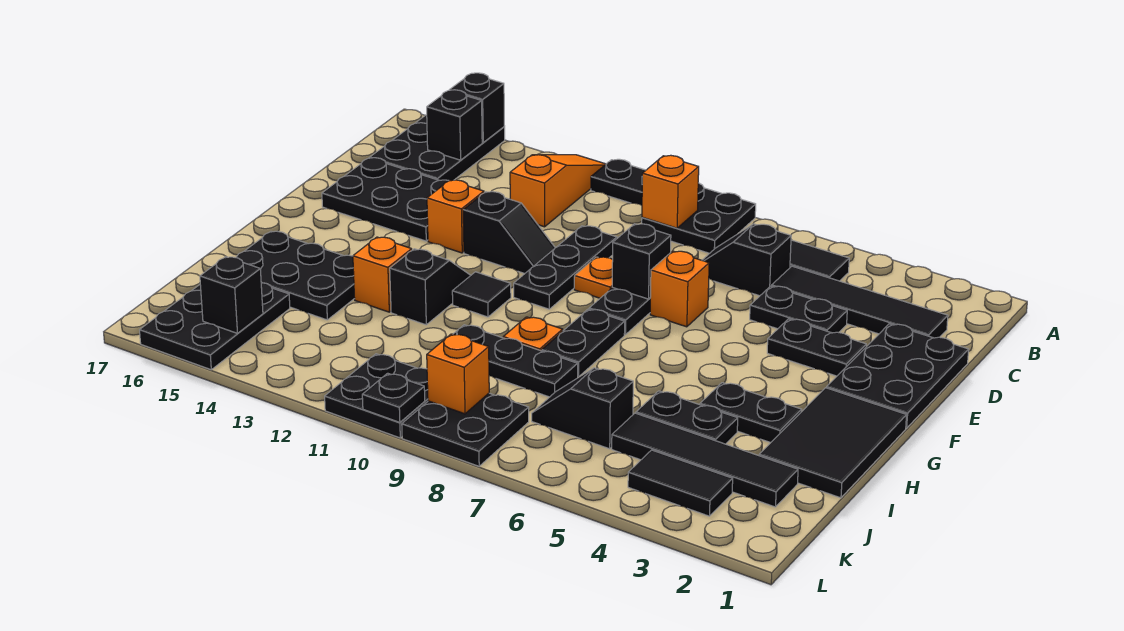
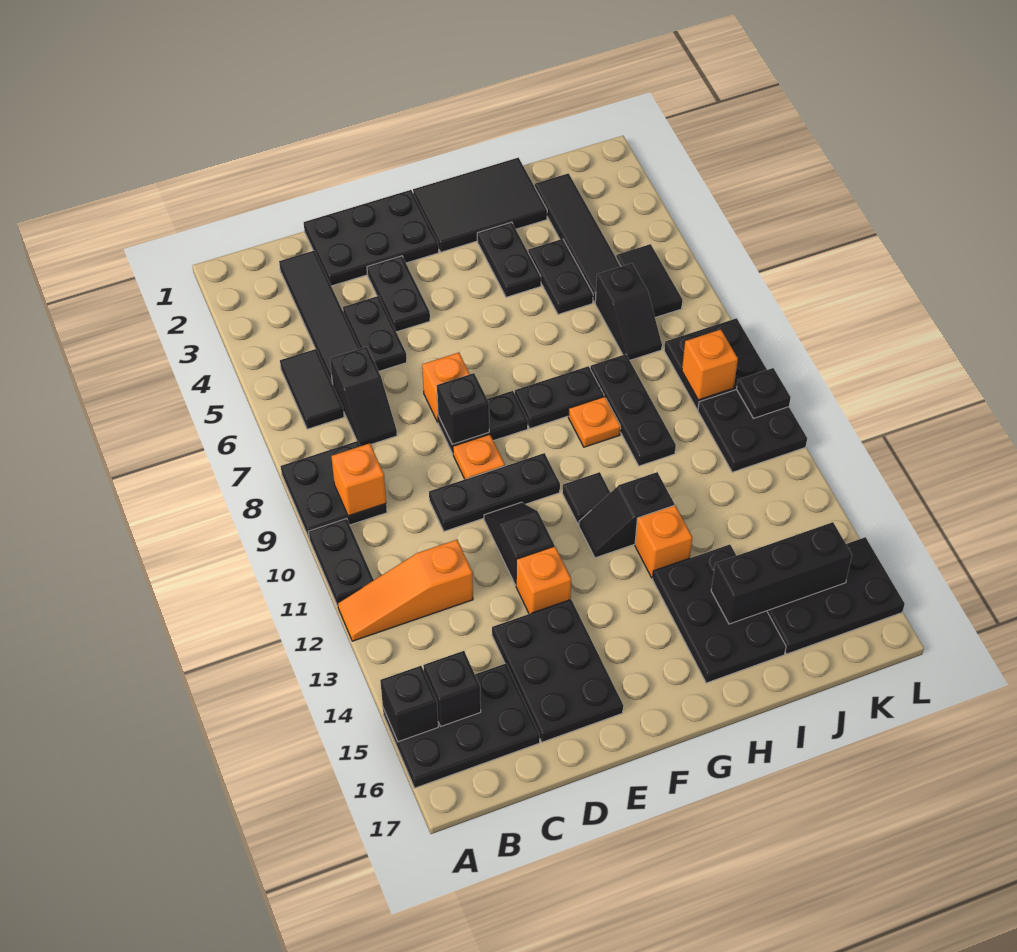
black tile K3:K4 level 1 -> black tile K5:K6 level 1
black brick K15 level 2 -> black brick I15:K15 level 2

